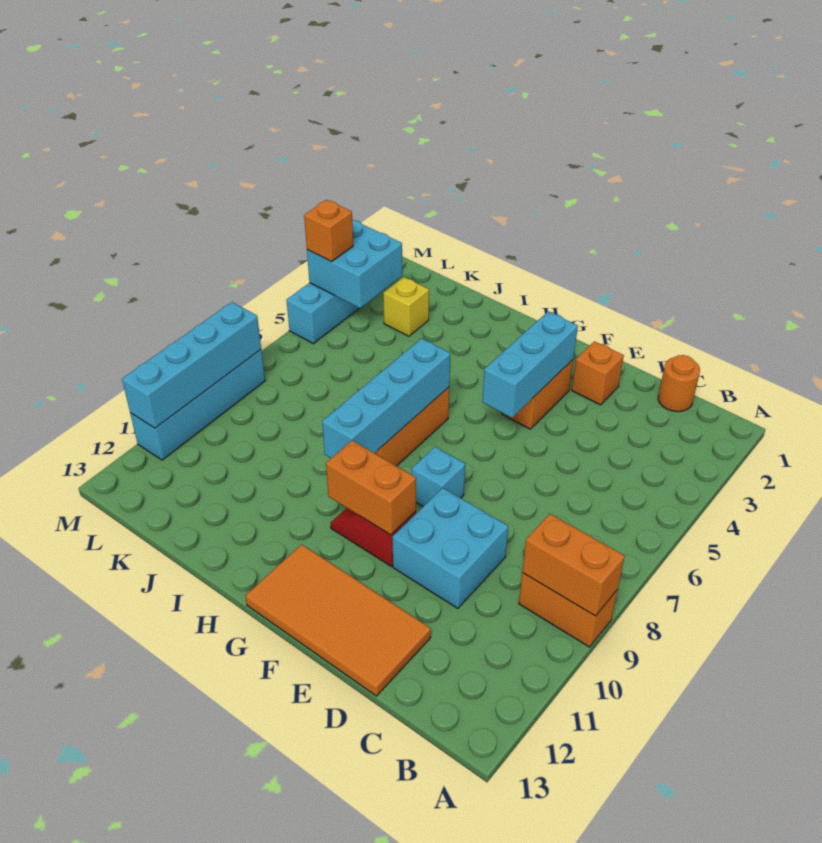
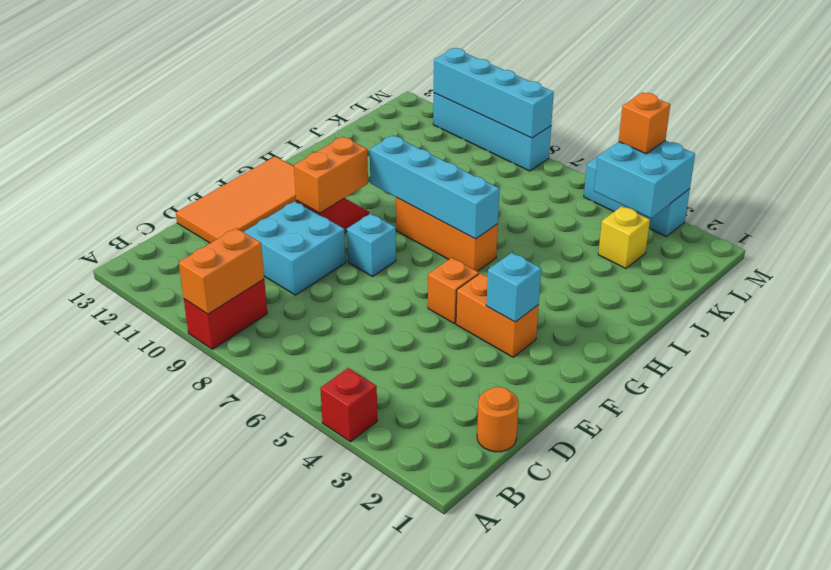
none -> red brick A4 level 1
orange brick A9:B9 level 1 -> red brick A9:B9 level 1
orange brick E2 level 1 -> orange brick F5 level 1
cyan brick F3:F5 level 2 -> cyan brick F3 level 2

